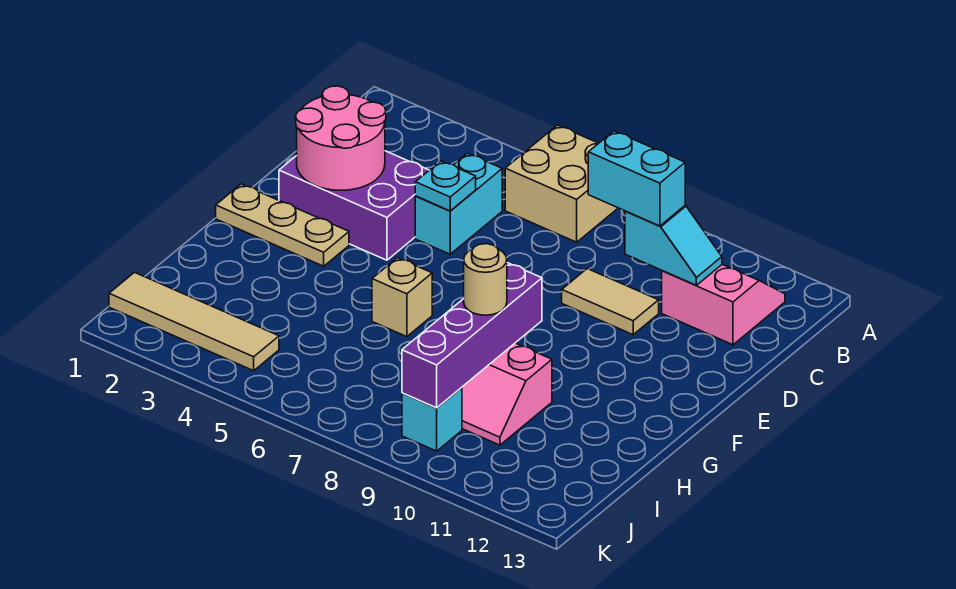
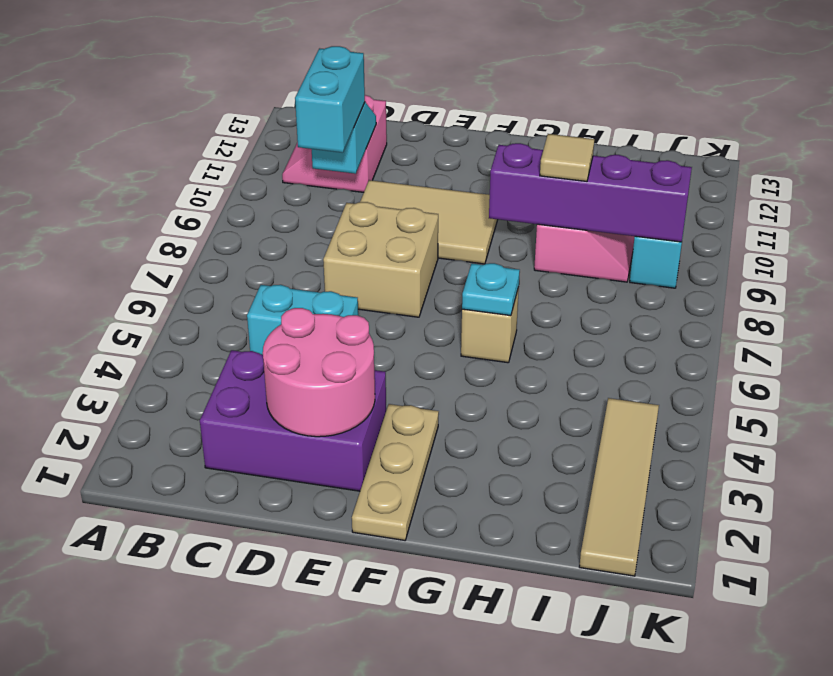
tan brick A6:B7 level 1 -> tan brick D7:E8 level 1
purple brick D2:E4 level 1 -> purple brick C2:E3 level 1
cyan plate D5 level 2 -> cyan plate G6 level 2
tan tile D9:D10 level 1 -> tan tile D9:F10 level 1
tan round brick H9 level 3 -> tan tile H9 level 3

